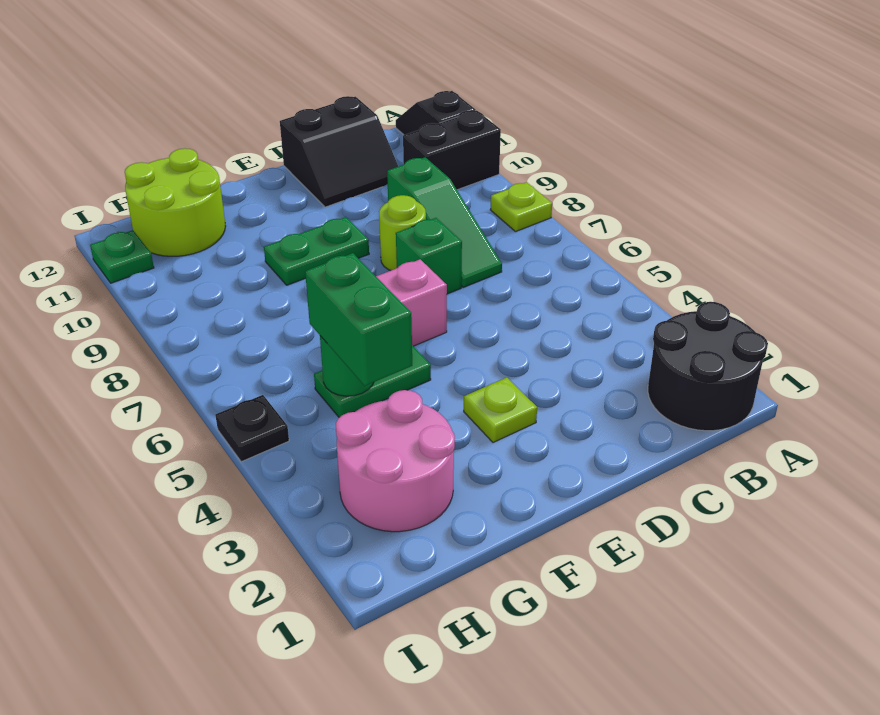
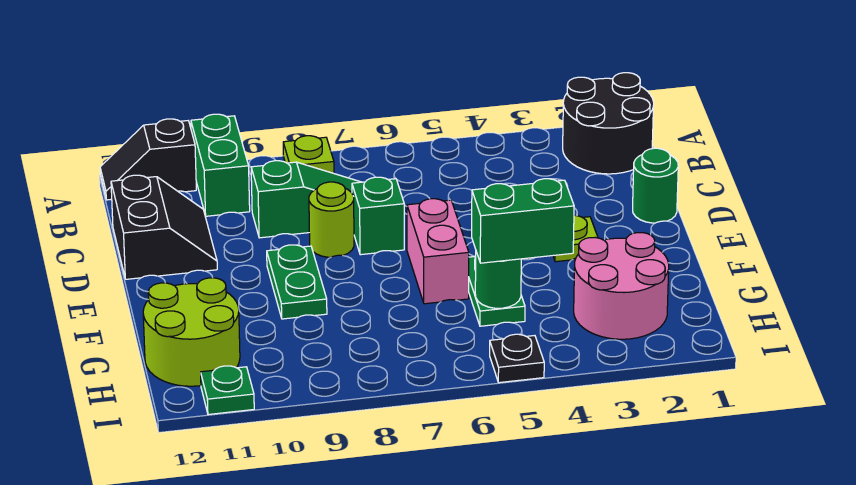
black brick A10:B10 level 1 -> green brick A10:B10 level 1
none -> green round brick D1 level 1

